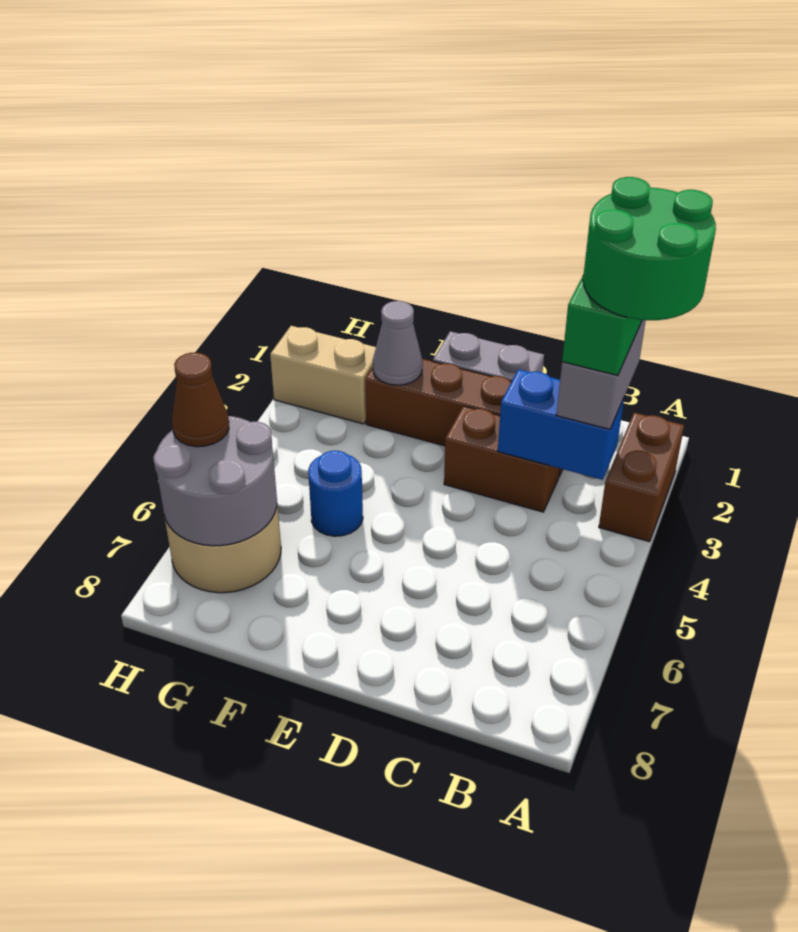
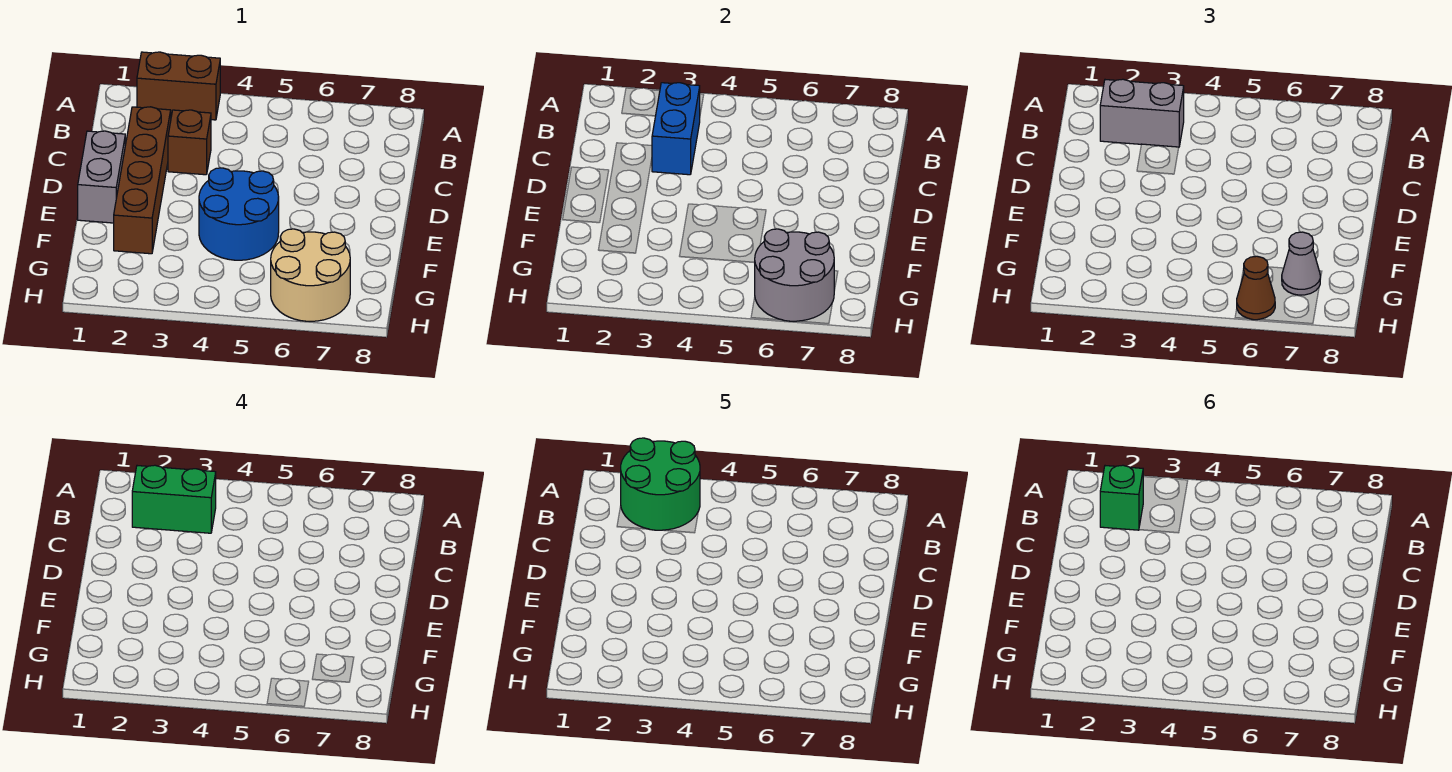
none -> green brick B2 level 6
brown brick C3:D3 level 1 -> brown brick C3 level 1
grey cone F2 level 2 -> grey cone G7 level 3
blue round brick F5 level 1 -> blue round brick E4:F5 level 1
tan brick G2:H2 level 1 -> none

